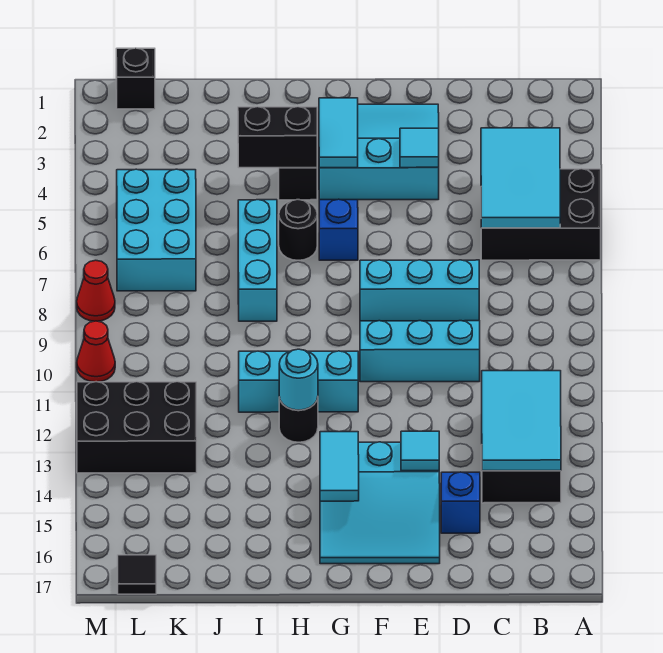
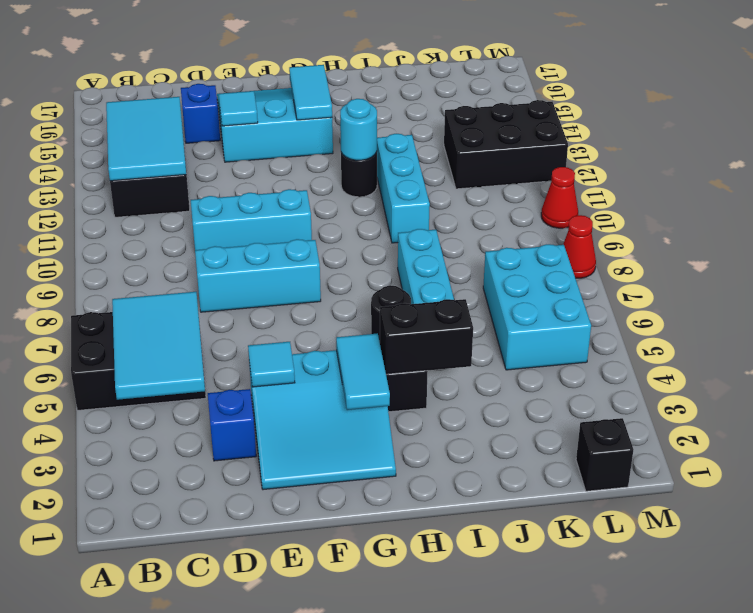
blue brick G6 level 1 -> blue brick D3 level 1
cyan brick G11:I11 level 1 -> cyan brick I10:I12 level 1
black tile L17 level 1 -> none

